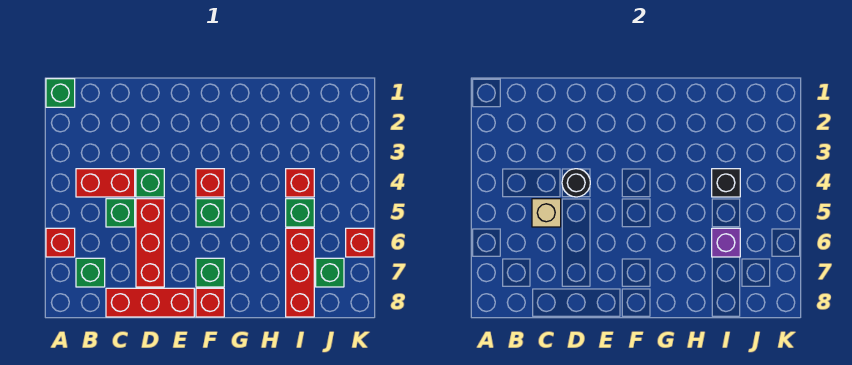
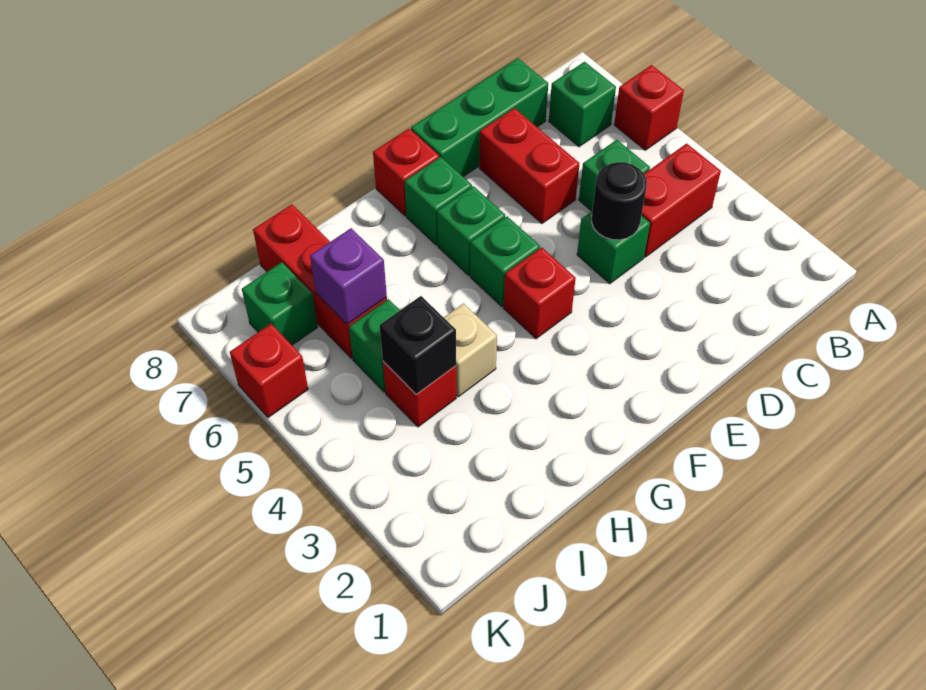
green brick A1 level 1 -> green brick F6 level 1
tan brick C5 level 2 -> tan brick H4 level 1
red brick C8:E8 level 1 -> green brick C8:E8 level 1
red brick D5:D7 level 1 -> red brick D6:D7 level 1

